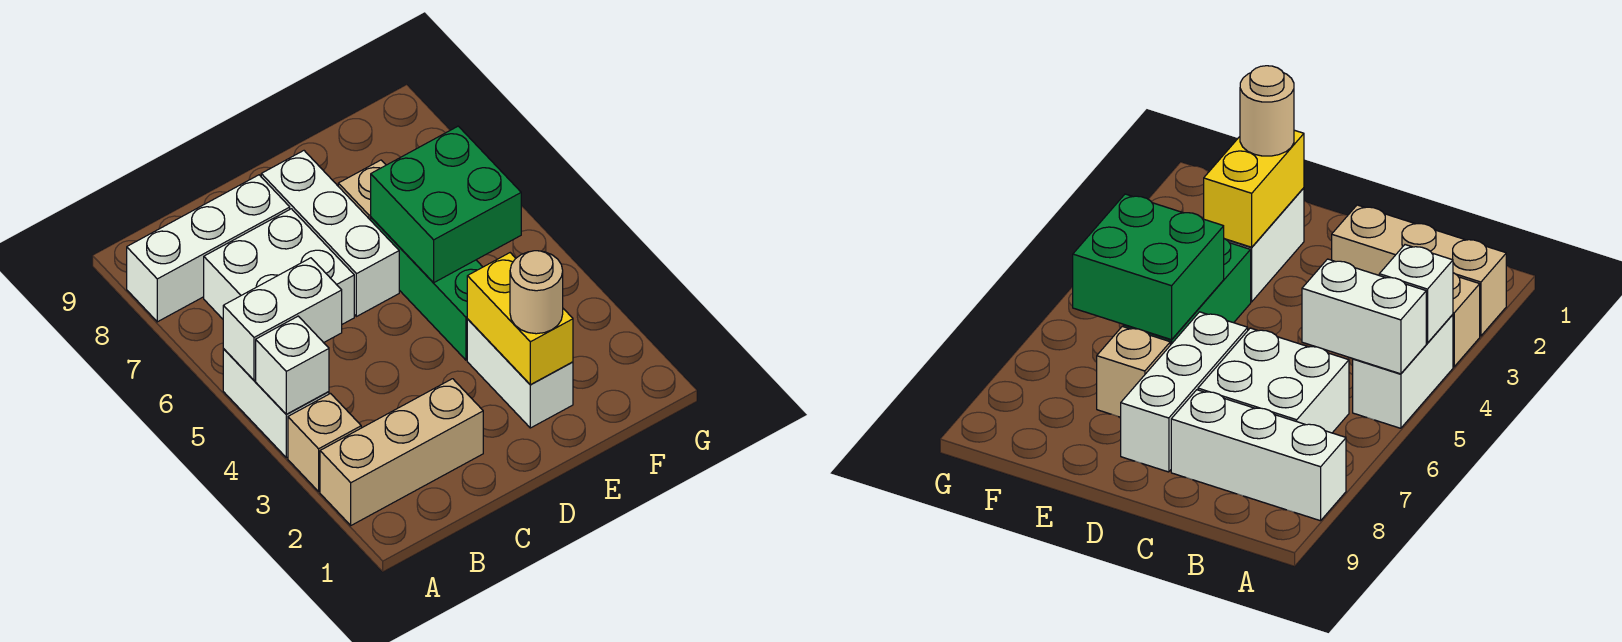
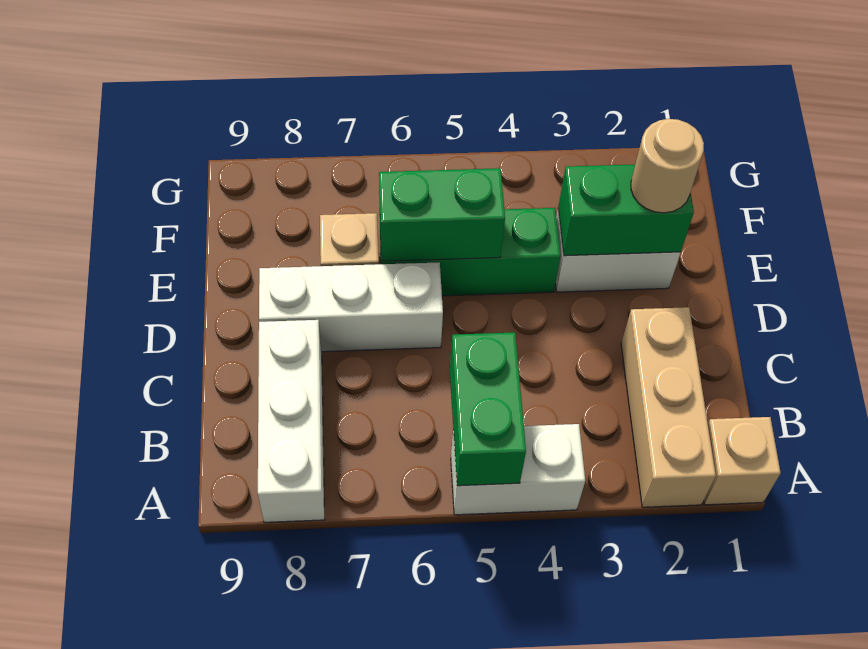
tan brick A3 level 1 -> tan brick A1 level 1
white brick A4 level 2 -> none
white brick A5:B5 level 2 -> green brick A5:B5 level 2
white brick B6:C7 level 1 -> none
yellow brick E2:E3 level 2 -> green brick E2:E3 level 2
green brick E5:F6 level 2 -> green brick E5:E6 level 2

